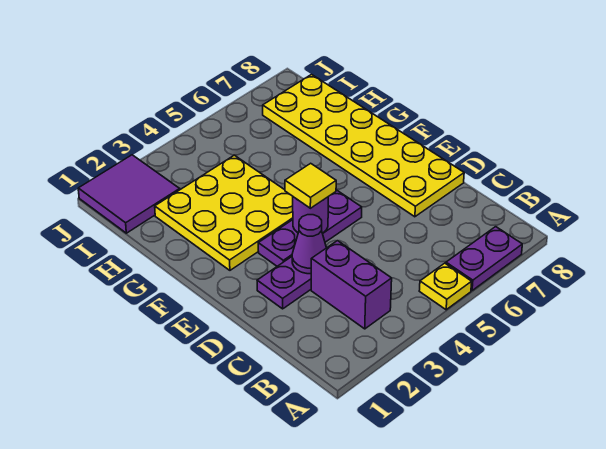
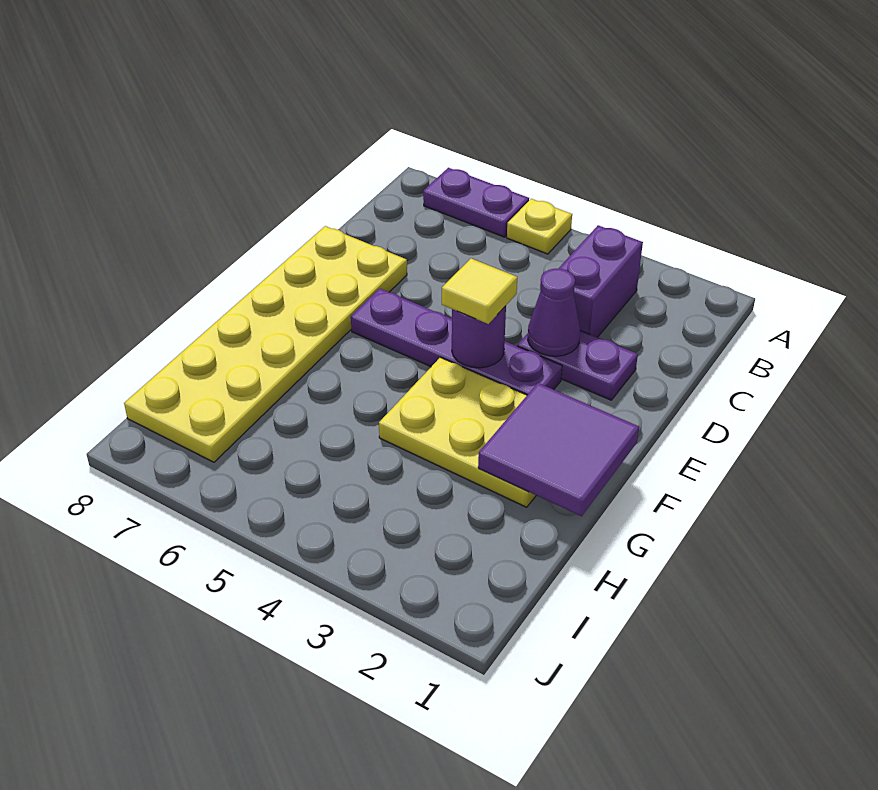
purple plate E3:E5 level 1 -> purple plate E3:E6 level 1
yellow plate F2:H4 level 1 -> yellow plate F2:G4 level 1
purple tile I1:J2 level 1 -> purple tile F1:G2 level 2

